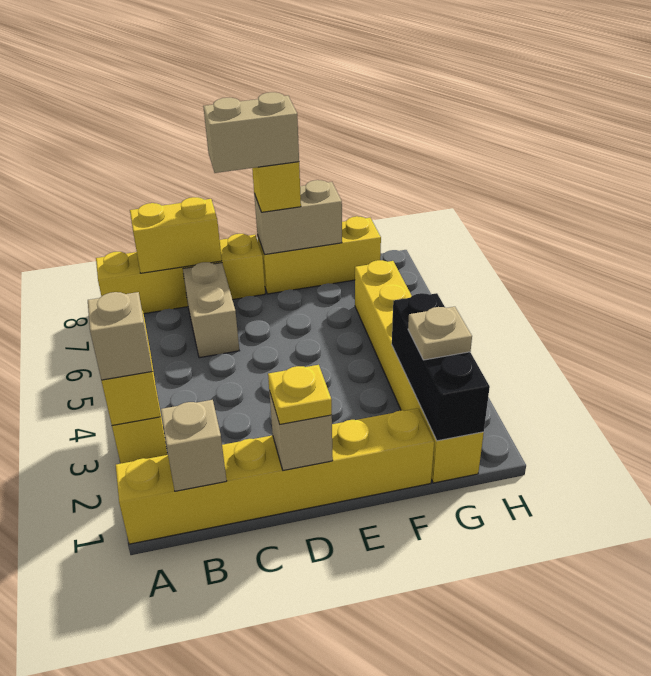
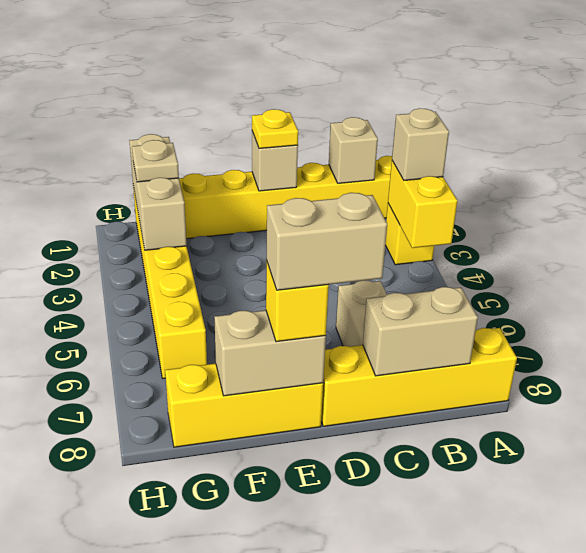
yellow brick B8:C8 level 2 -> tan brick B8:C8 level 2
black brick G1:G3 level 2 -> tan brick G1:G3 level 2

